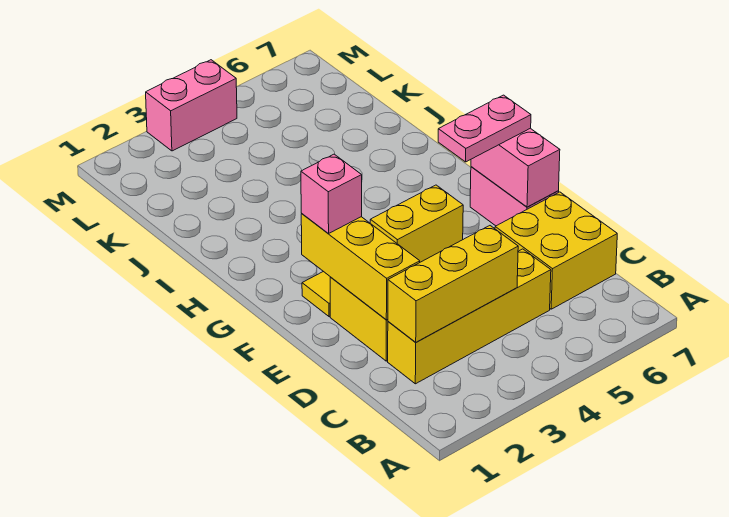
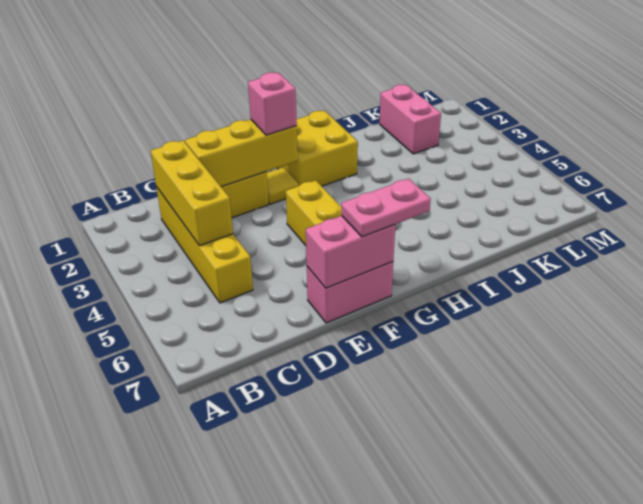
yellow brick C6:D7 level 1 -> yellow brick G1:H2 level 1
pink plate F6:F7 level 3 -> pink plate F7:G7 level 3
pink brick M3:M4 level 1 -> pink brick K1:K2 level 1

